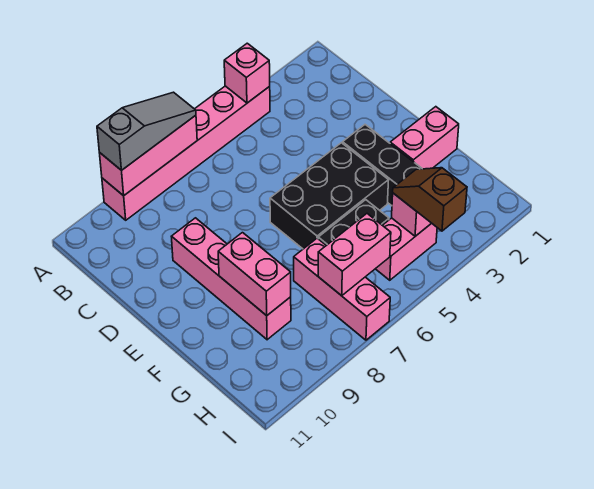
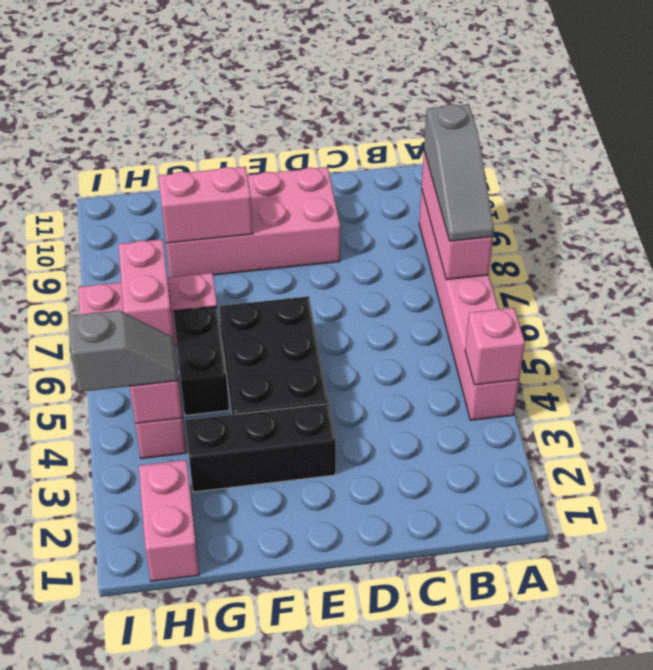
pink brick D9:G9 level 1 -> pink brick D9:G10 level 1
pink brick F1:F2 level 1 -> pink brick H1:H2 level 1
brown slope H4:I4 level 3 top I -> grey slope H4:I4 level 3 top I

